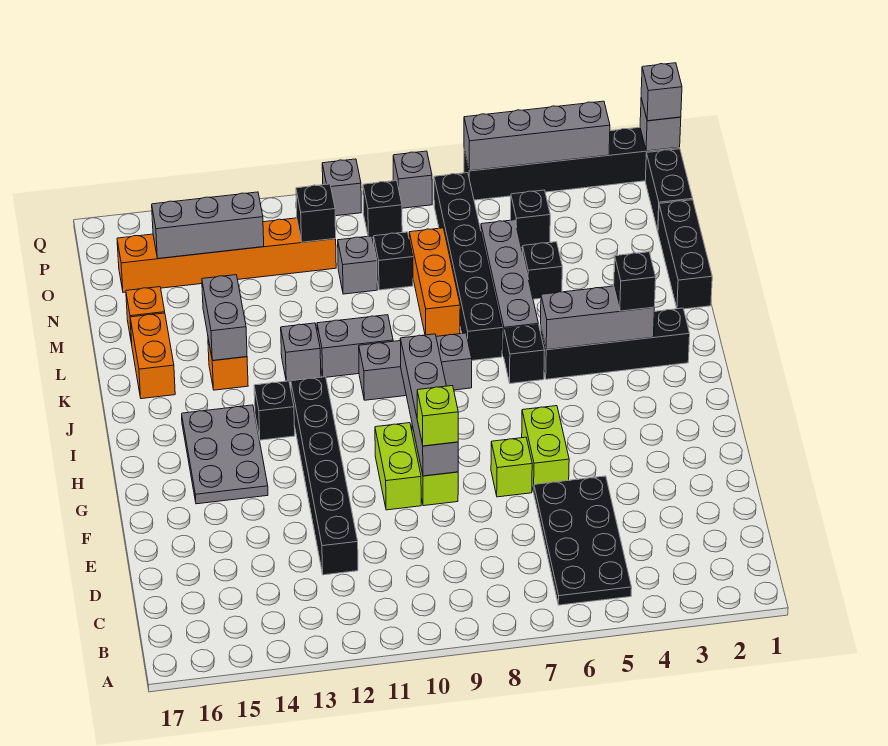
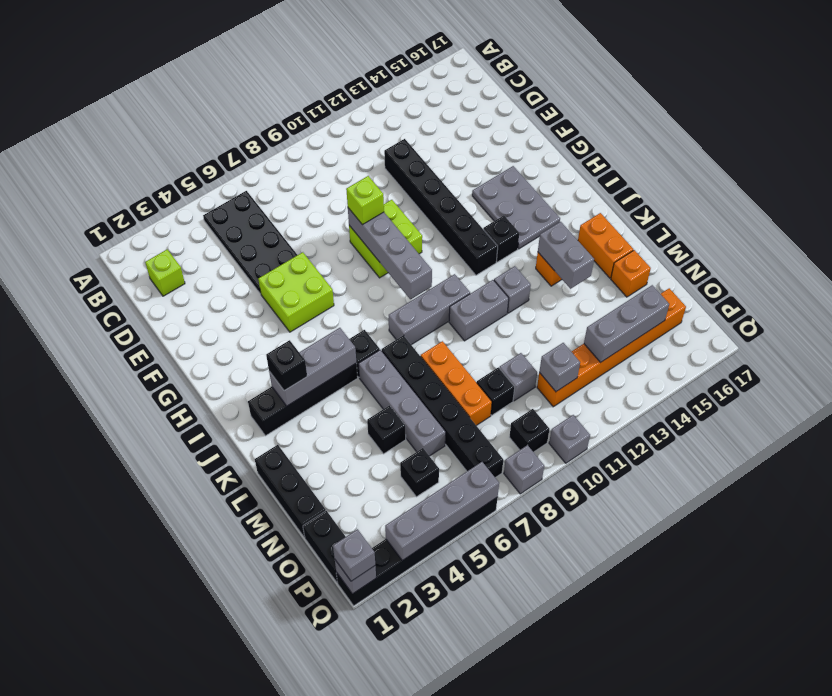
lime brick F6:G6 level 1 -> lime brick F5:G6 level 1
lime brick F7 level 1 -> lime brick C2 level 1
black brick O11 level 2 -> grey brick O11 level 2

